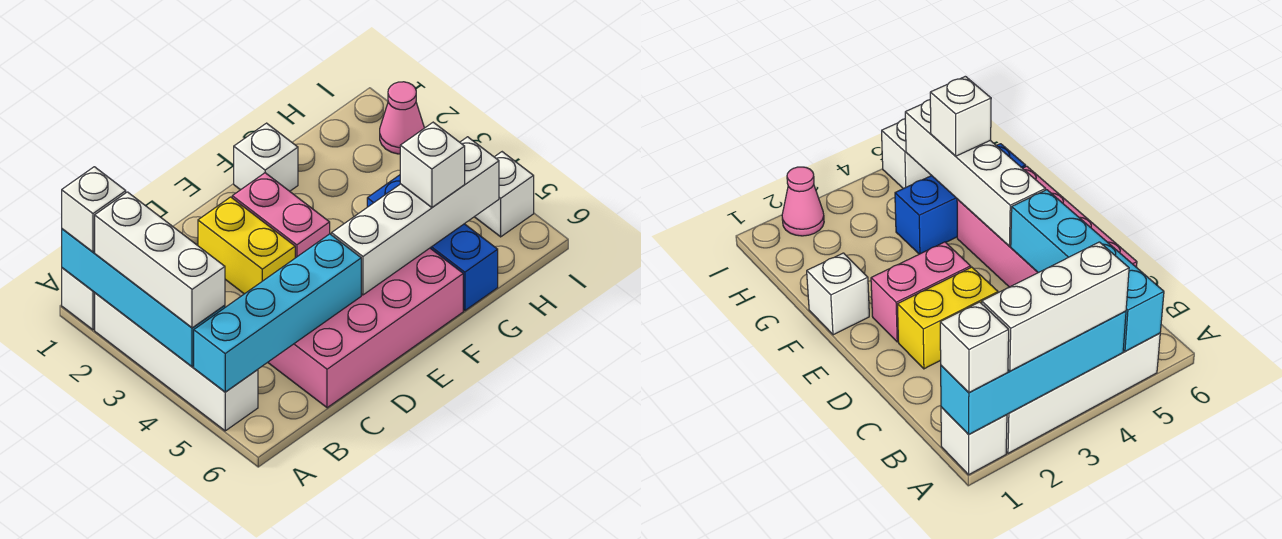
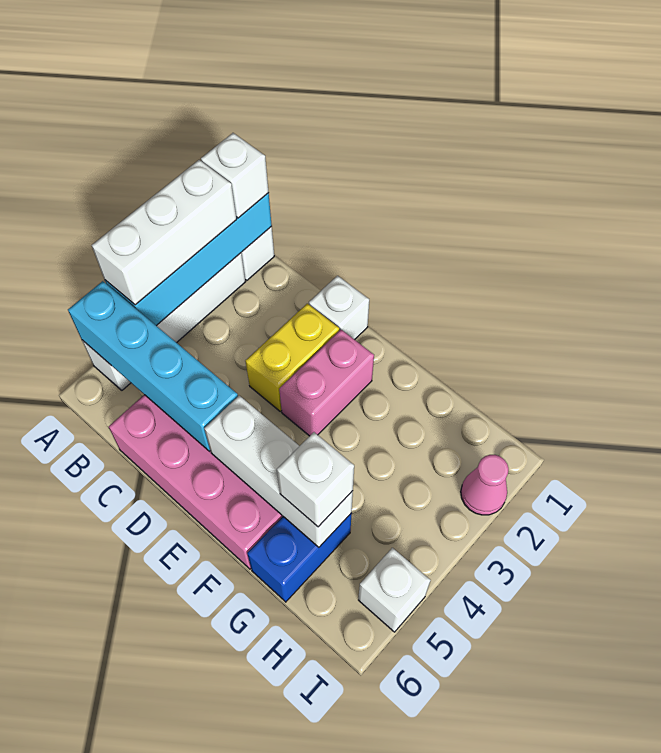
white brick E5:H5 level 2 -> white brick E5:G5 level 2
white brick F1 level 1 -> white brick D1 level 1
blue brick G4:G6 level 1 -> blue brick G5:G6 level 1

